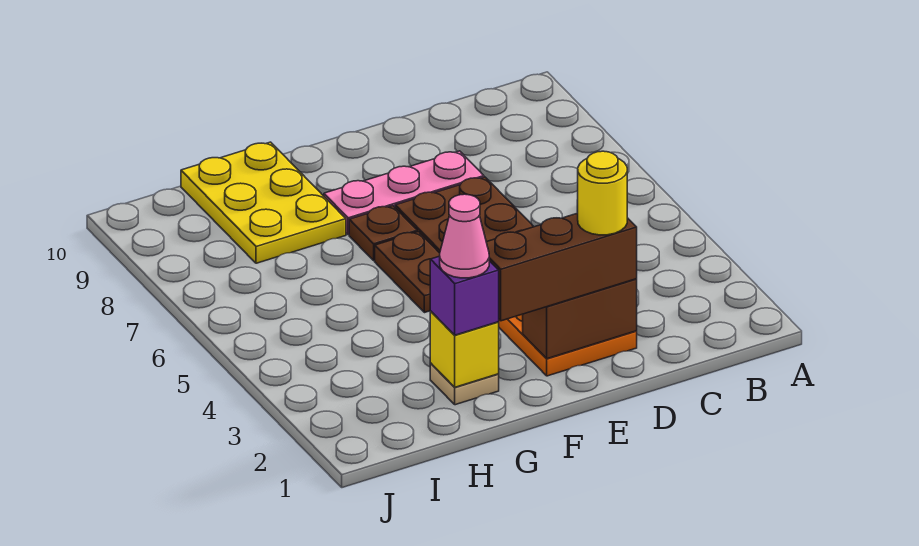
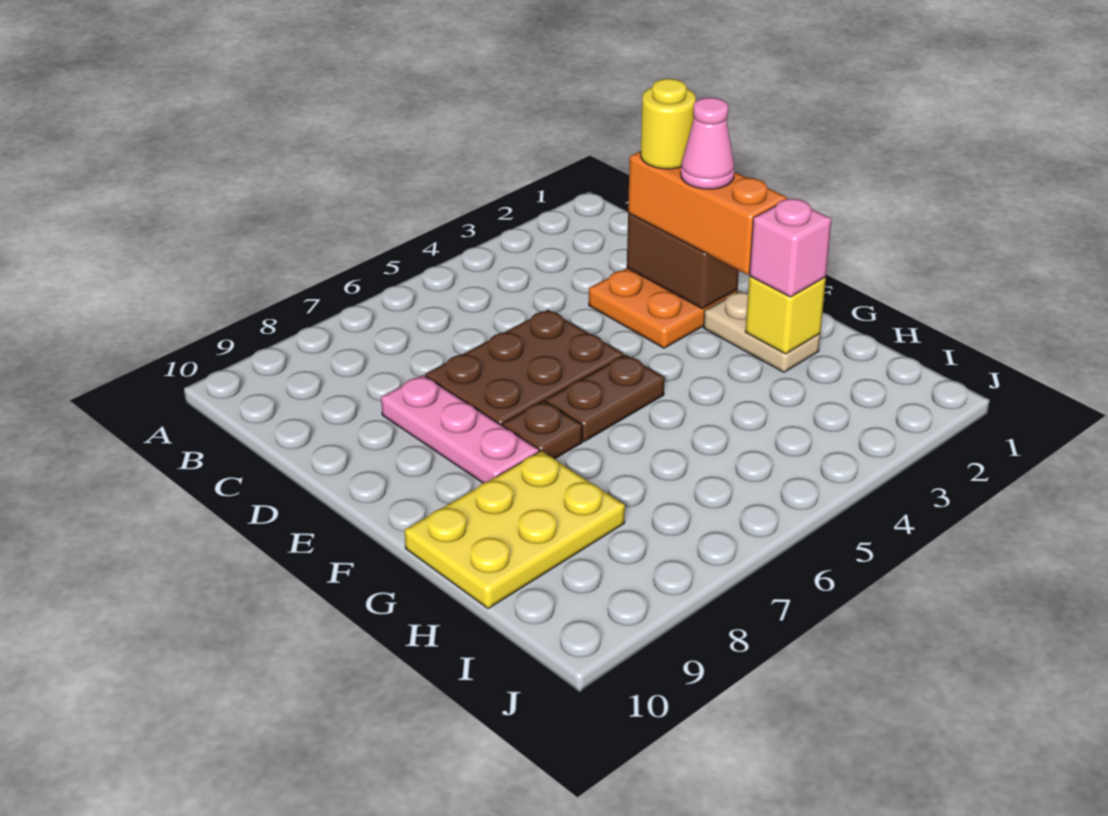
brown brick D2:F2 level 3 -> orange brick D2:F2 level 3
tan plate G2 level 1 -> tan plate F2:G2 level 1
purple brick G2 level 3 -> pink brick G2 level 3
pink cone G2 level 4 -> pink cone E2 level 4

